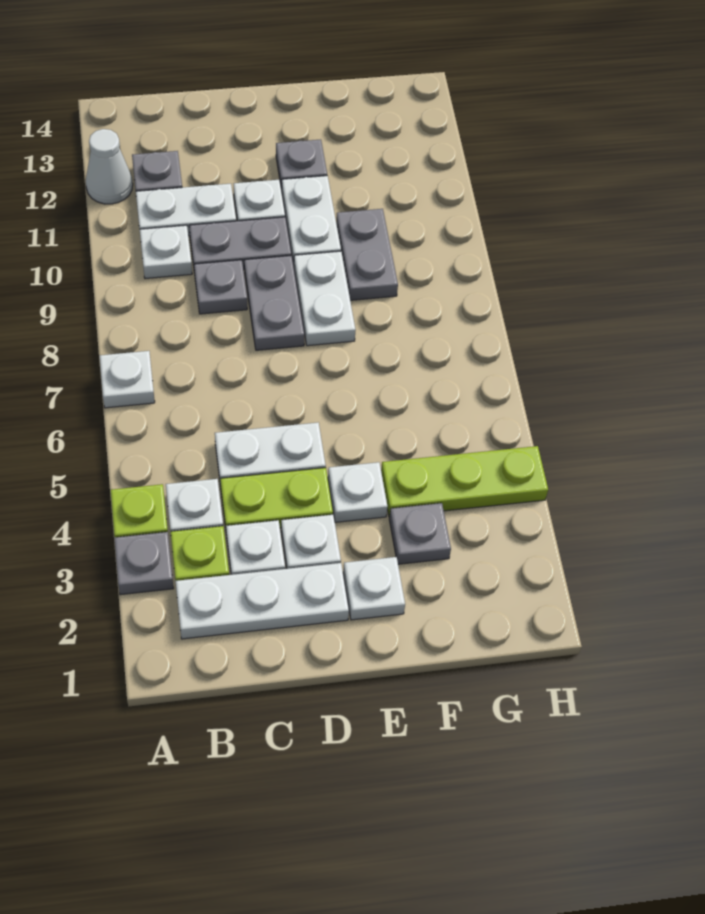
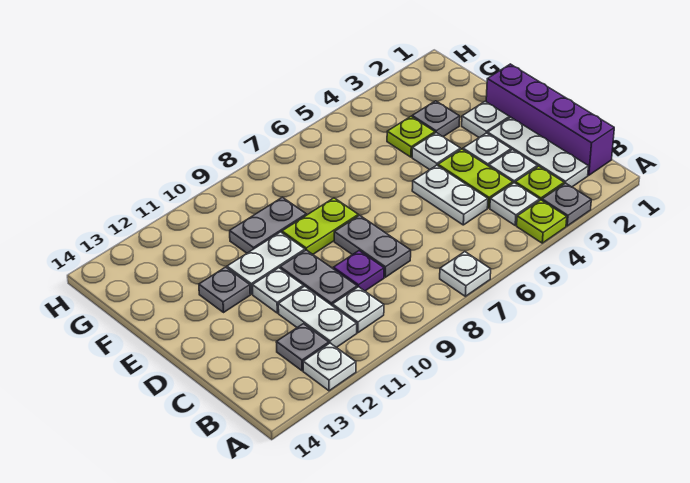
white cone A12 level 1 -> white plate A12 level 1
none -> purple brick B1:E1 level 1
grey plate C9 level 1 -> purple plate C9 level 1
grey plate D8:D9 level 1 -> grey plate C8:D8 level 1
white plate E8:E9 level 1 -> lime plate E8:E9 level 1
lime plate F4:H4 level 1 -> lime plate F4 level 1

